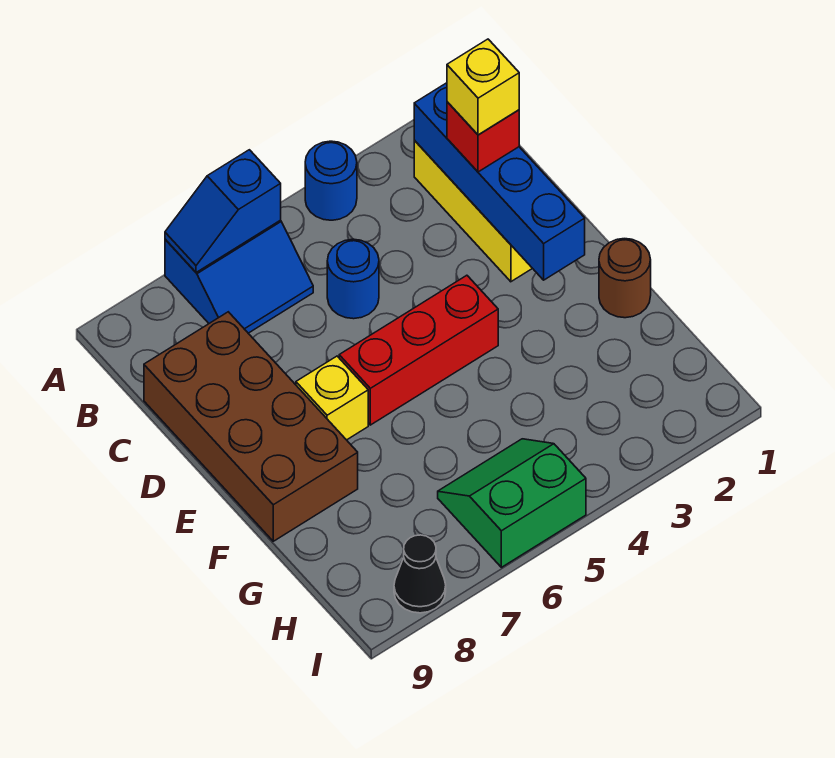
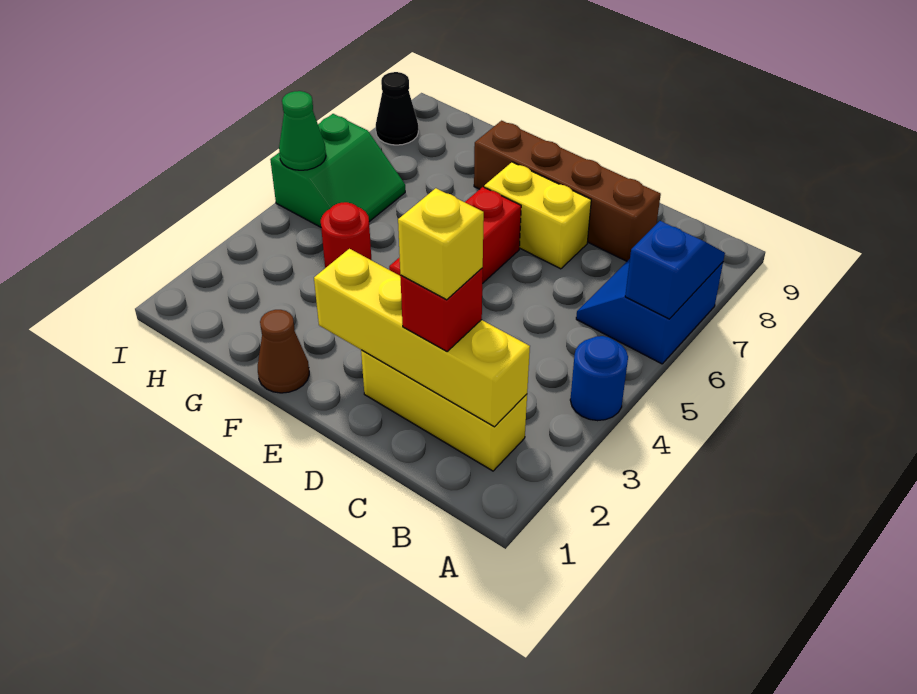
blue brick B2:E2 level 2 -> yellow brick B2:E2 level 2
blue round brick C5 level 1 -> none
brown brick C8:F9 level 1 -> brown brick C8:F8 level 1
yellow brick E7 level 1 -> yellow brick D7:E7 level 1
brown round brick F1 level 1 -> brown cone F1 level 1
none -> red round brick G4 level 1
none -> green cone I5 level 2

